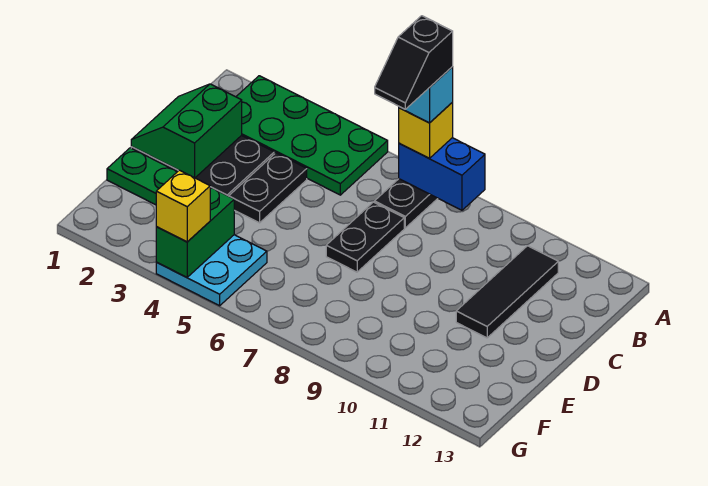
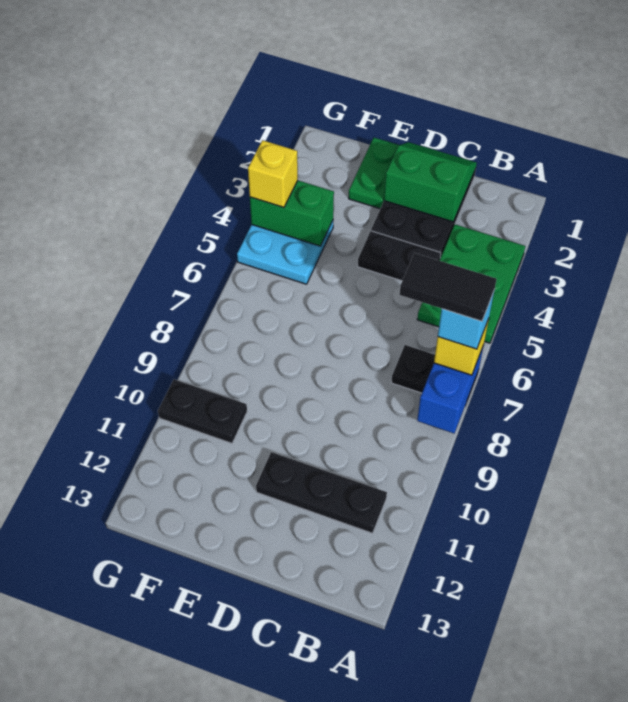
green plate A2:B5 level 1 -> green plate A3:B5 level 1
black slope A7:B7 level 5 top A -> black tile A7:B7 level 5
black tile B11:D11 level 1 -> black plate B11:D11 level 1
black plate C7:D7 level 1 -> black plate F10:G10 level 1

